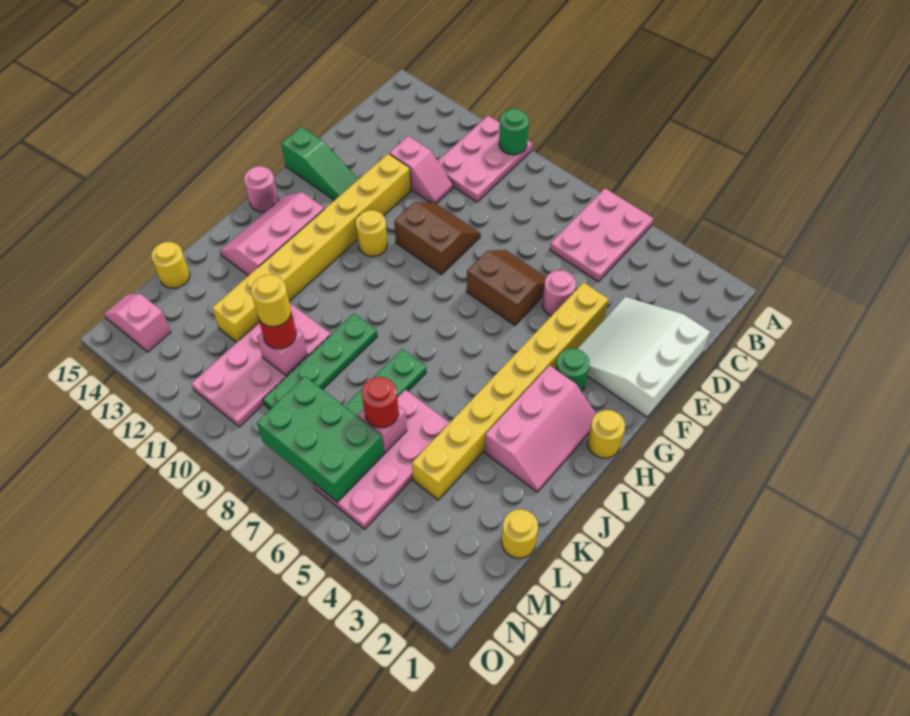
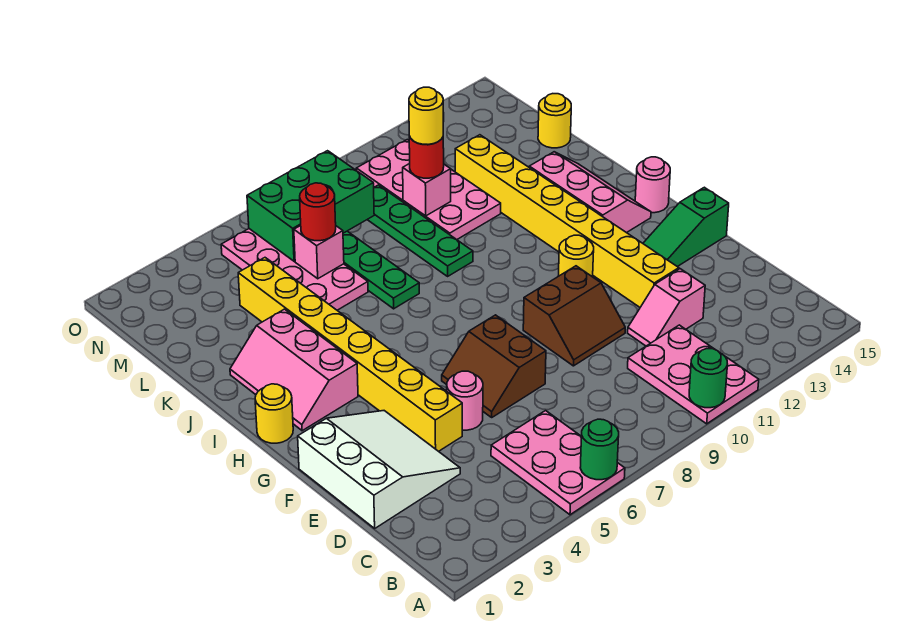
brown slope E6:F7 level 1 top F -> brown slope E6:F7 level 1 top 7
green round brick G3 level 1 -> green round brick A6 level 2
yellow round brick L1 level 1 -> none
pink slope N14:N15 level 1 top 14 -> none

